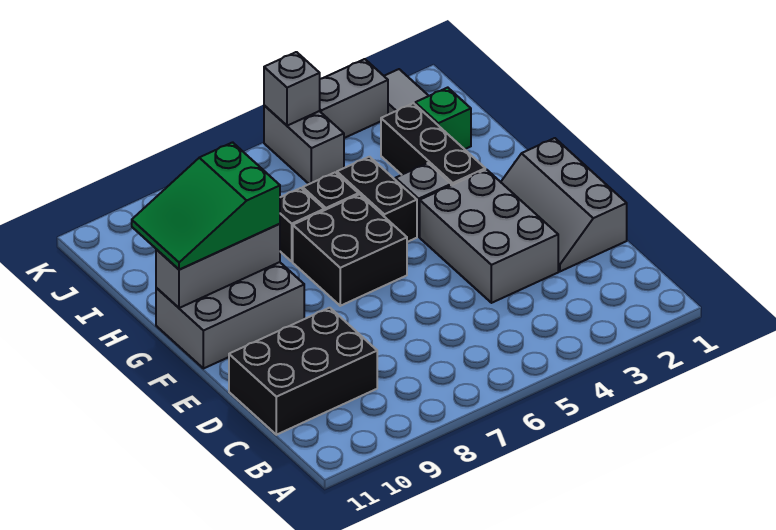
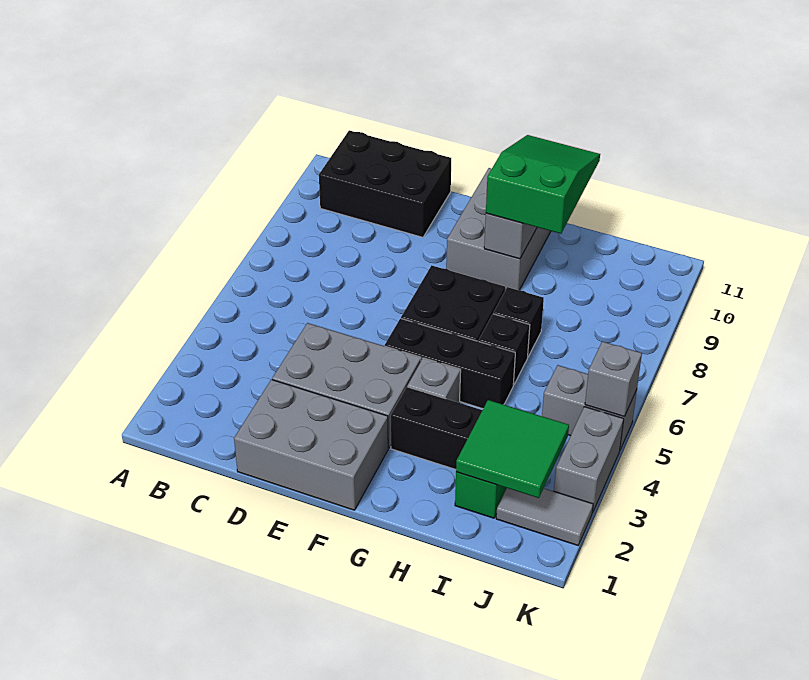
black brick C9:D11 level 1 -> black brick B10:D11 level 1
grey slope D1:F2 level 1 top 1 -> grey brick D1:F2 level 1
black brick G5:H5 level 1 -> black brick F5:H5 level 1
none -> green tile I2:J3 level 2

